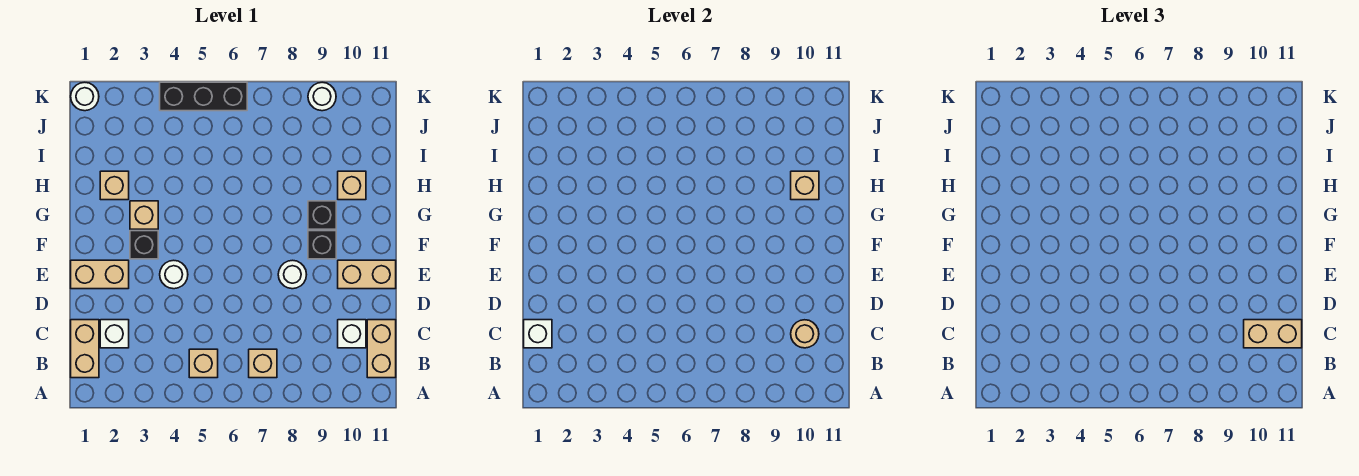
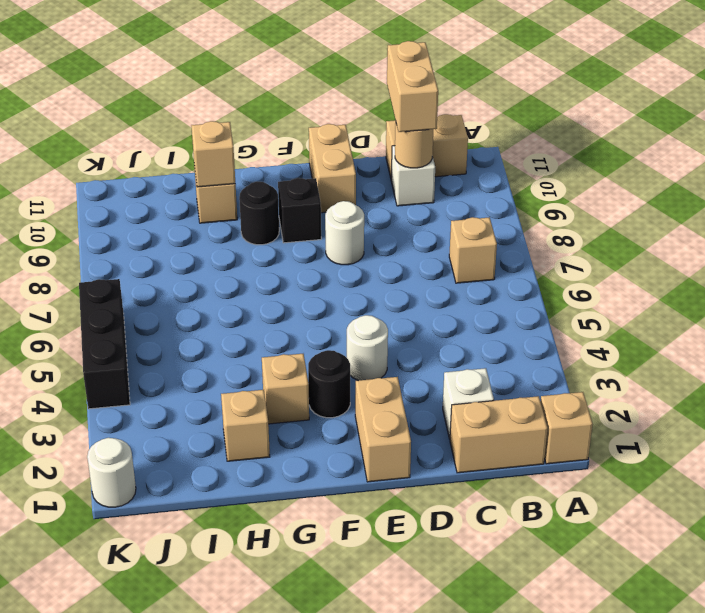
tan brick B5 level 1 -> tan brick A1 level 1
white brick C1 level 2 -> none
black brick F3 level 1 -> black round brick F3 level 1
black brick G9 level 1 -> black round brick G9 level 1
white round brick K9 level 1 -> none

